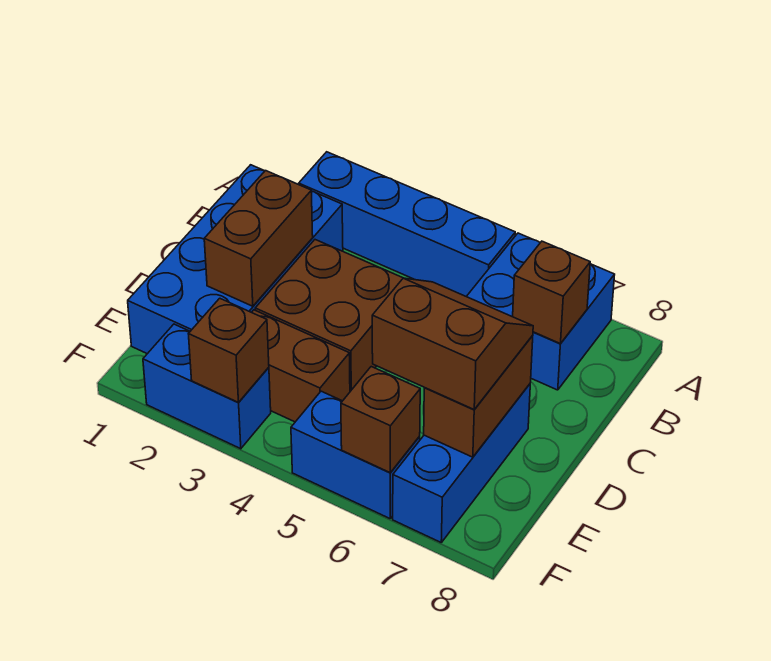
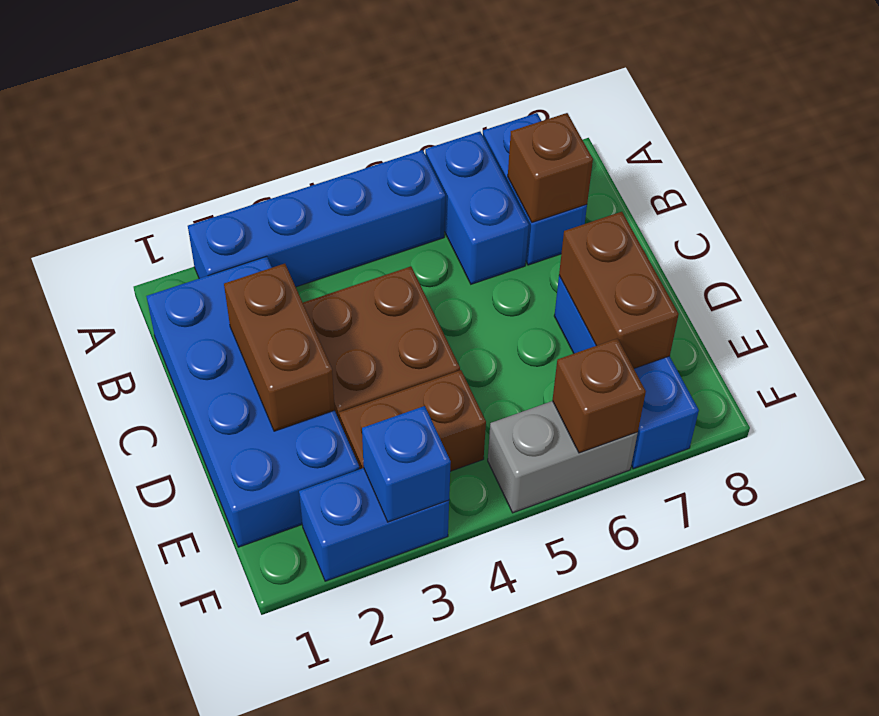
brown slope D6:E7 level 3 top E -> none
brown brick F3 level 2 -> blue brick F3 level 2
blue brick F5:F6 level 1 -> grey brick F5:F6 level 1

